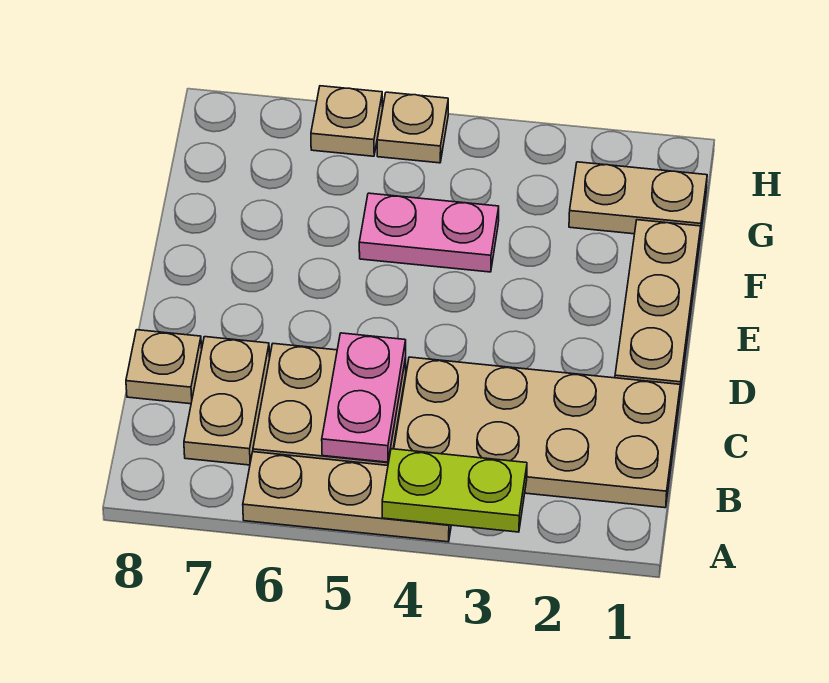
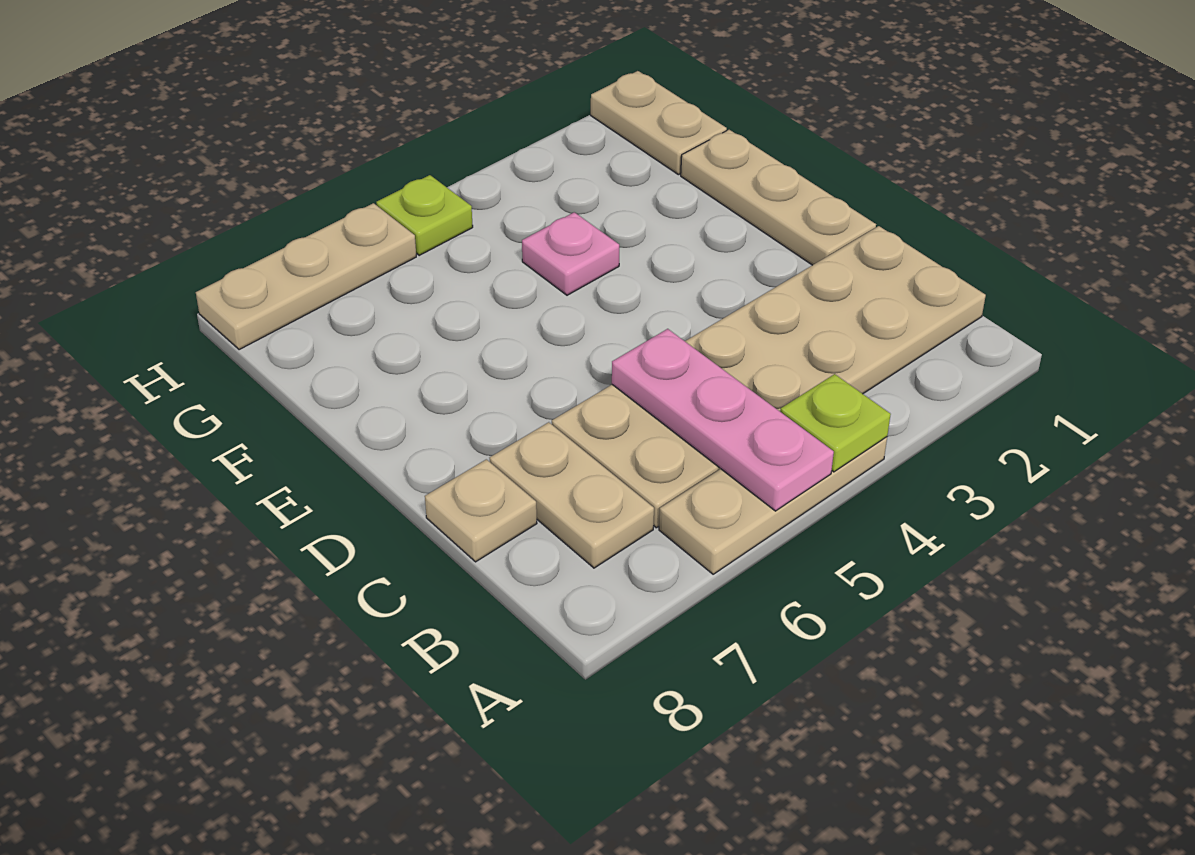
lime plate A3:A4 level 2 -> lime plate A4 level 2
pink plate B5:C5 level 2 -> pink plate A5:C5 level 2
pink plate F4:F5 level 1 -> pink plate F4 level 1
tan plate G1:G2 level 1 -> tan plate G1:H1 level 1
tan plate H5 level 1 -> lime plate H5 level 1
tan plate H6 level 1 -> tan plate H6:H8 level 1

